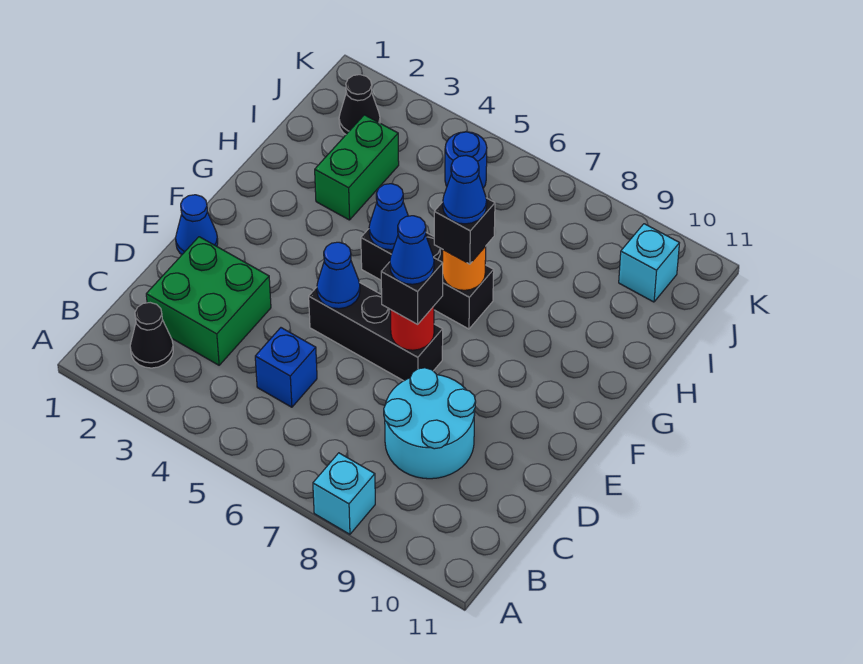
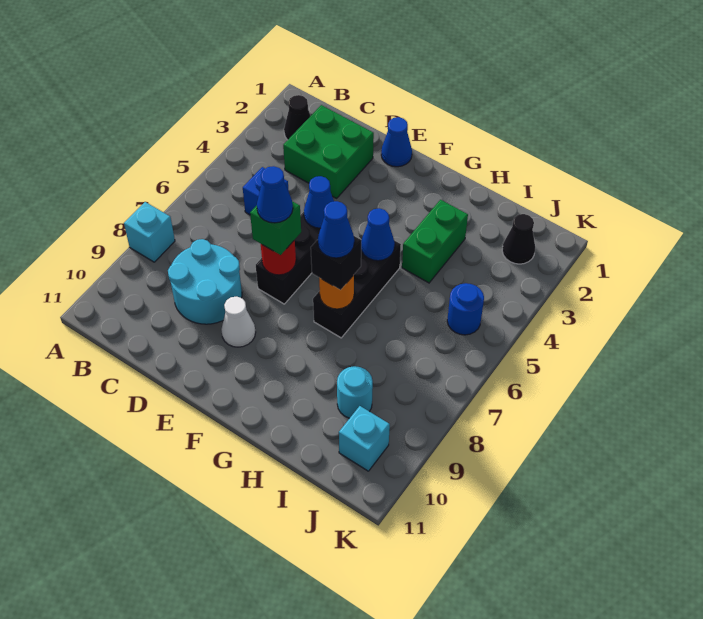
black brick E7 level 3 -> green brick E7 level 3
none -> white cone E9 level 1
green brick H3:I3 level 1 -> green brick H3:H4 level 1
none -> cyan round brick I9 level 1

